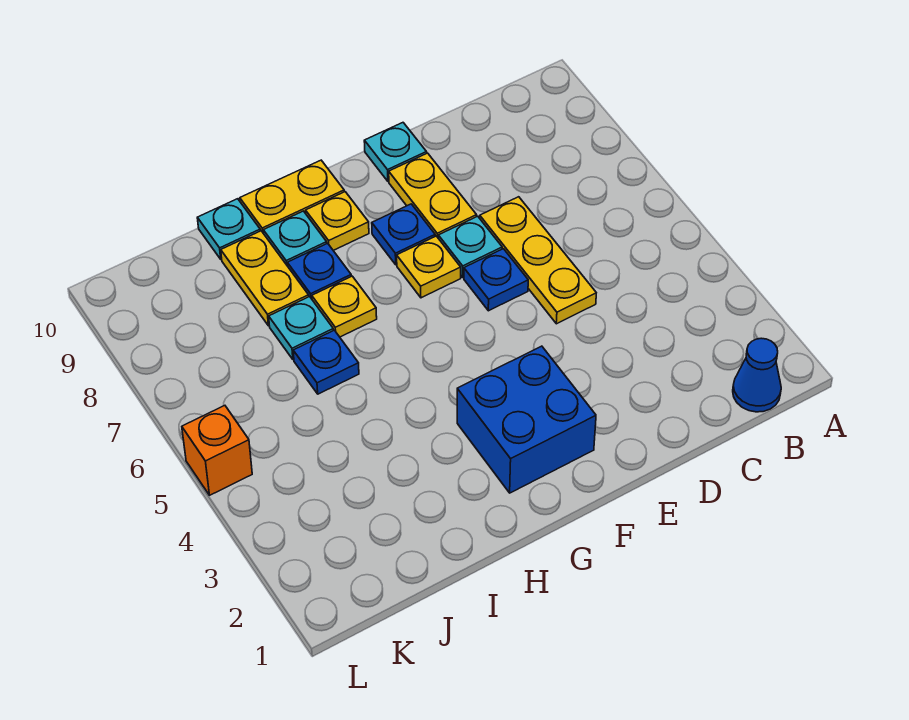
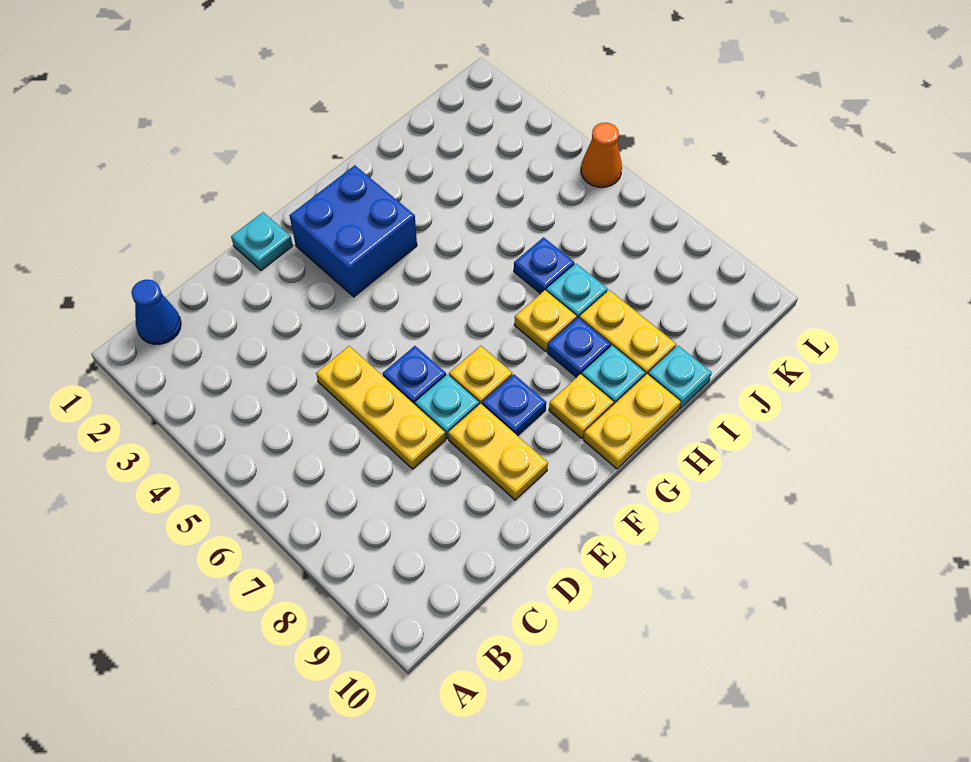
cyan plate E10 level 1 -> cyan plate E1 level 1
orange brick L5 level 1 -> orange cone L5 level 1

